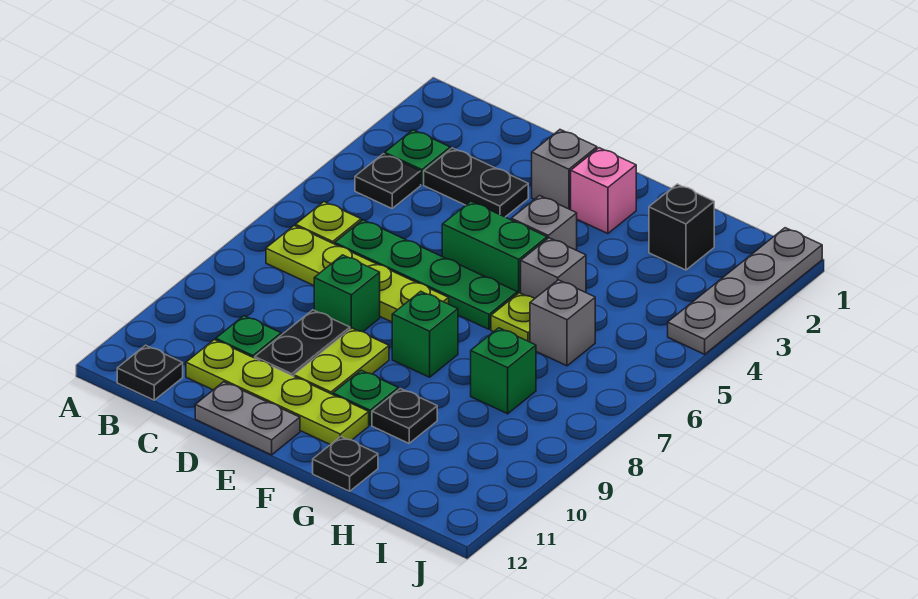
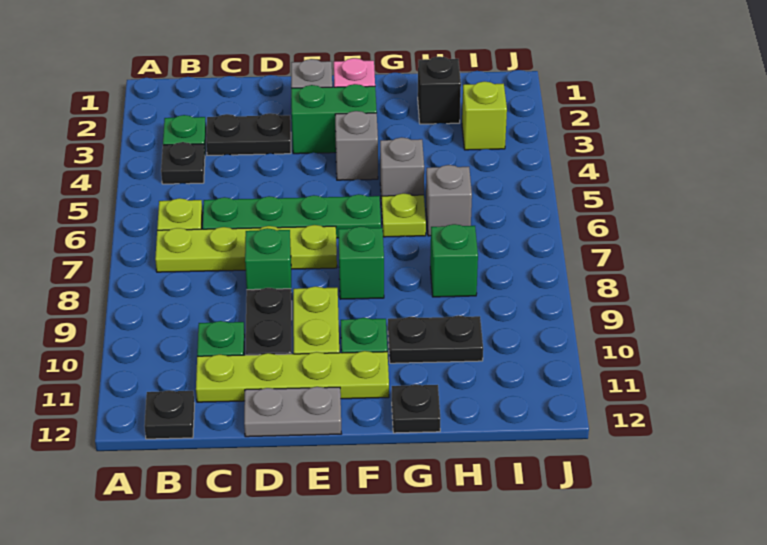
green brick E5:F5 level 1 -> green brick E3:F3 level 1
black plate G10 level 1 -> black plate G10:H10 level 1
none -> lime brick I3 level 1
grey plate J1:J4 level 1 -> none

